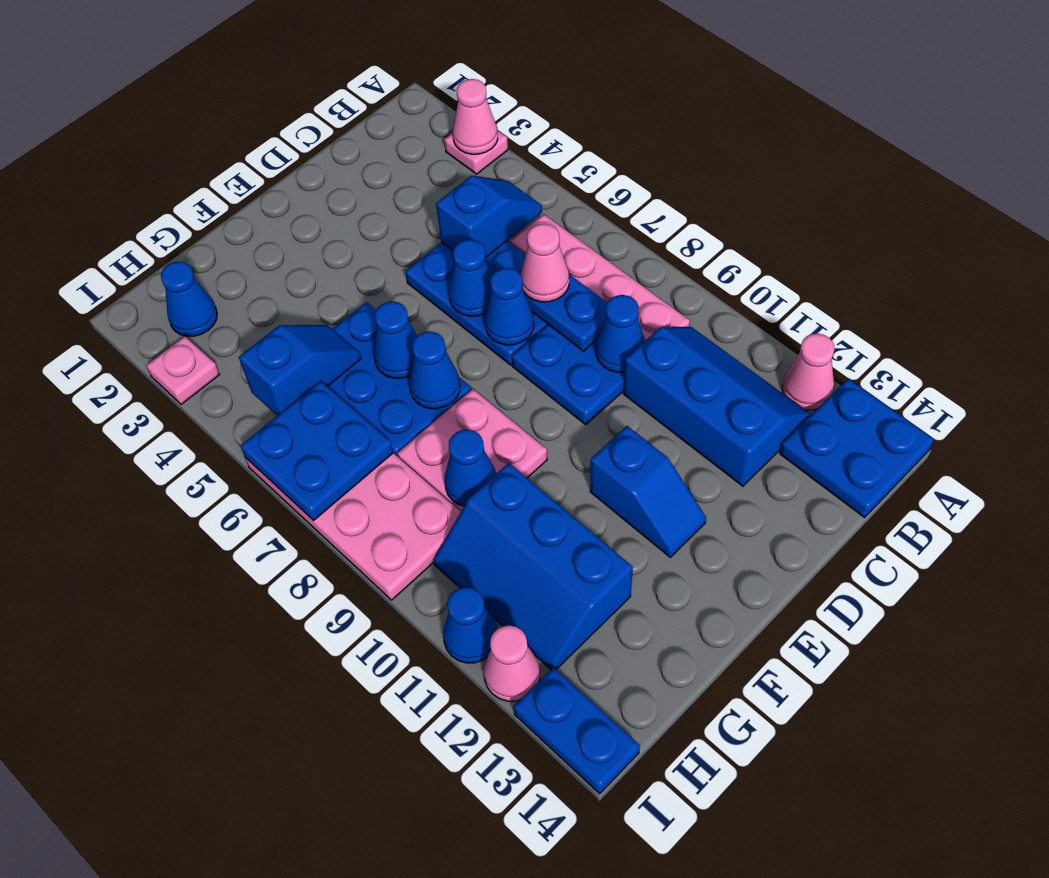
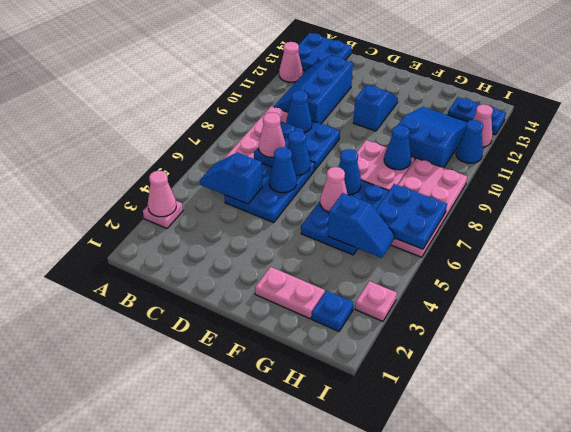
none -> pink plate F2:G2 level 1
blue cone F6 level 2 -> pink cone F6 level 2
blue slope G5:H5 level 2 top H -> blue slope G5:H5 level 2 top G
blue slope G10:H12 level 1 top G -> blue slope G10:H12 level 1 top 10
blue cone H2 level 1 -> blue plate H2 level 1
blue plate I13:I14 level 1 -> blue plate H13:I13 level 1

